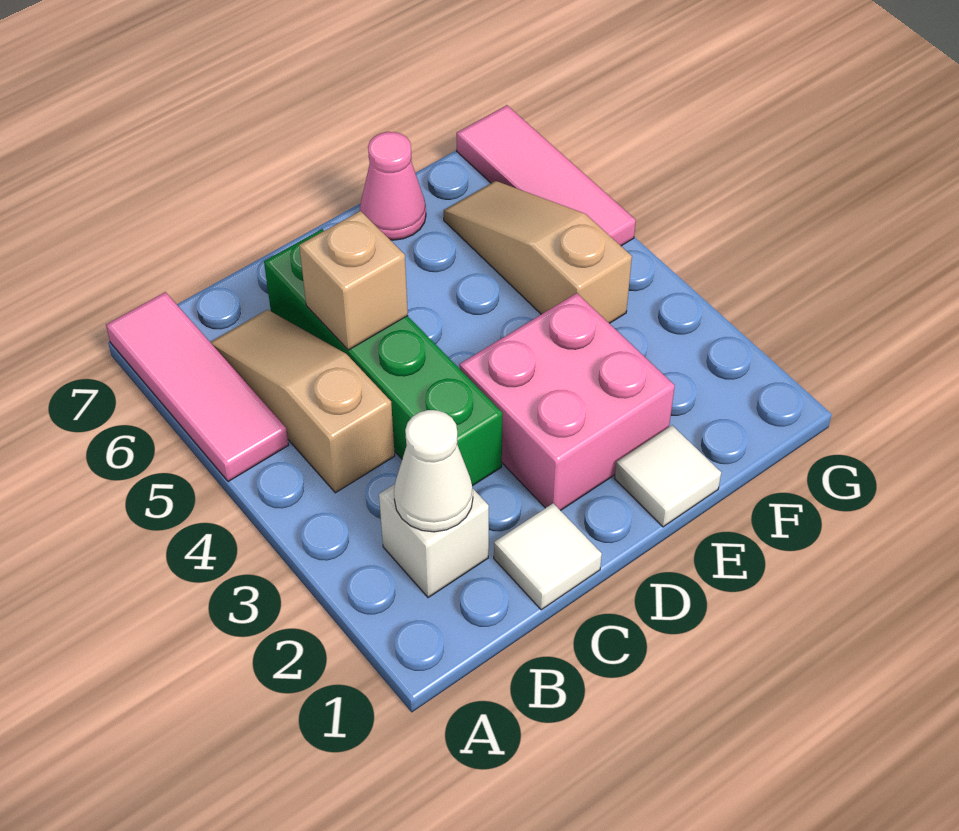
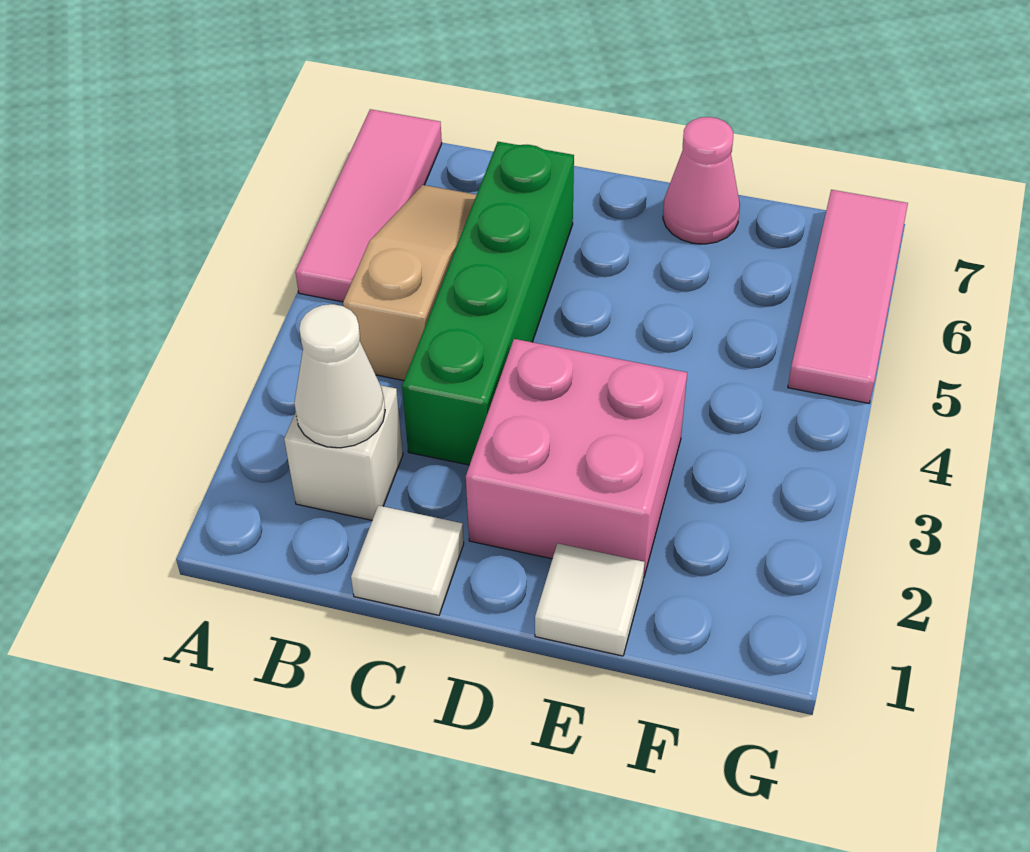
tan brick C5 level 2 -> none
tan slope F4:F6 level 1 top 4 -> none

